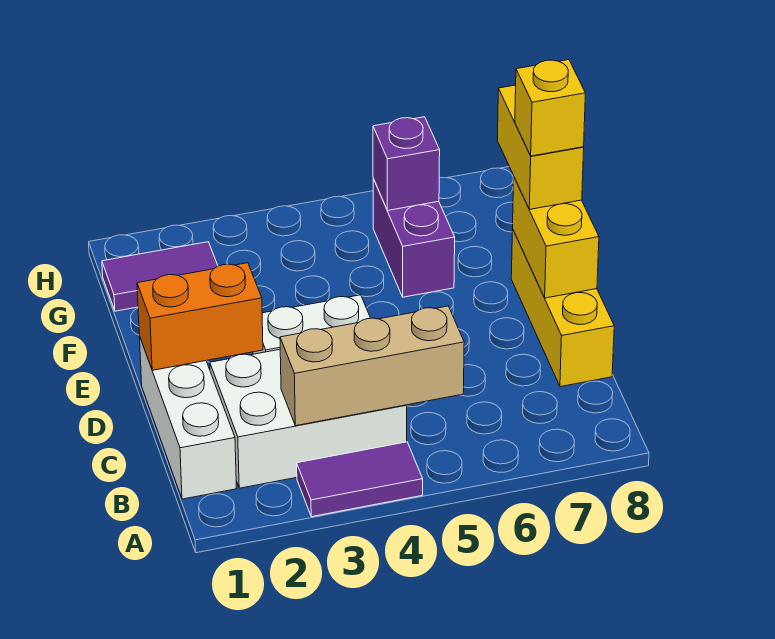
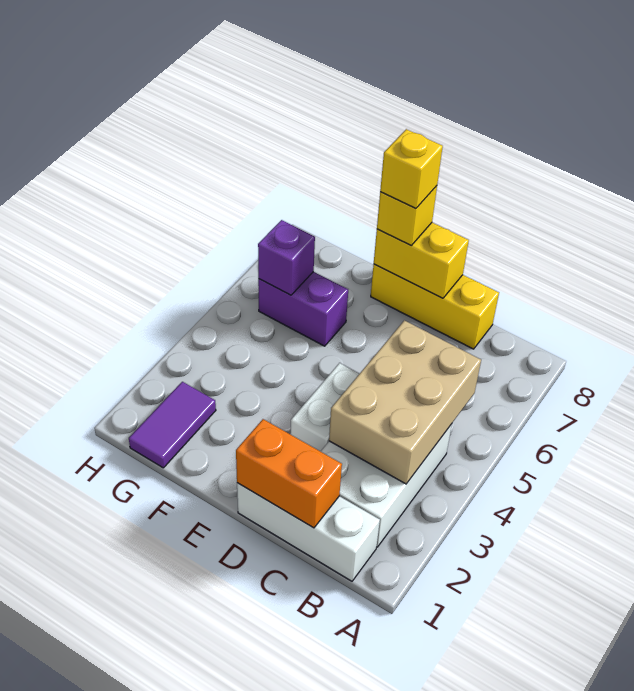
purple tile A3:A4 level 1 -> none
tan brick B3:B5 level 2 -> tan brick B3:C5 level 2
orange brick D1:D2 level 2 -> orange brick C1:D1 level 2
yellow brick E8:F8 level 3 -> yellow brick E8 level 3

